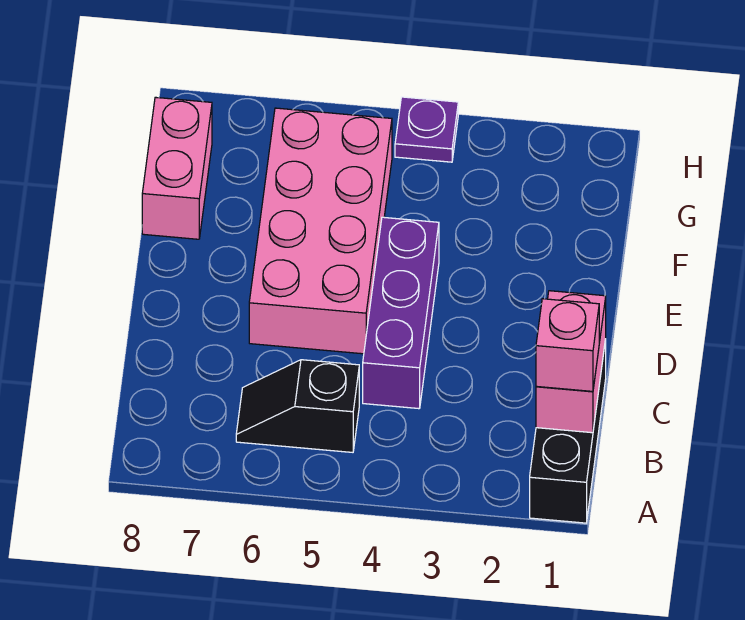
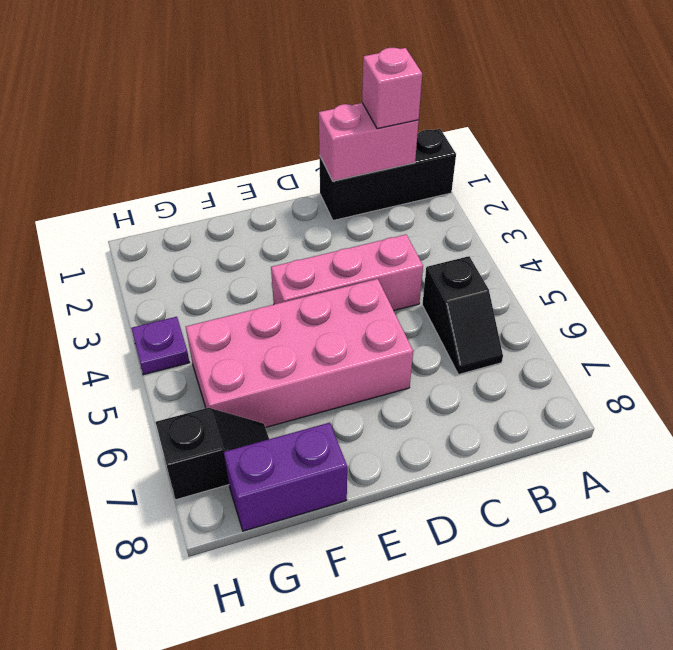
purple brick C4:E4 level 1 -> pink brick C4:E4 level 1
pink brick F8:G8 level 1 -> purple brick F8:G8 level 1
none -> black slope G7:H7 level 1 top H

